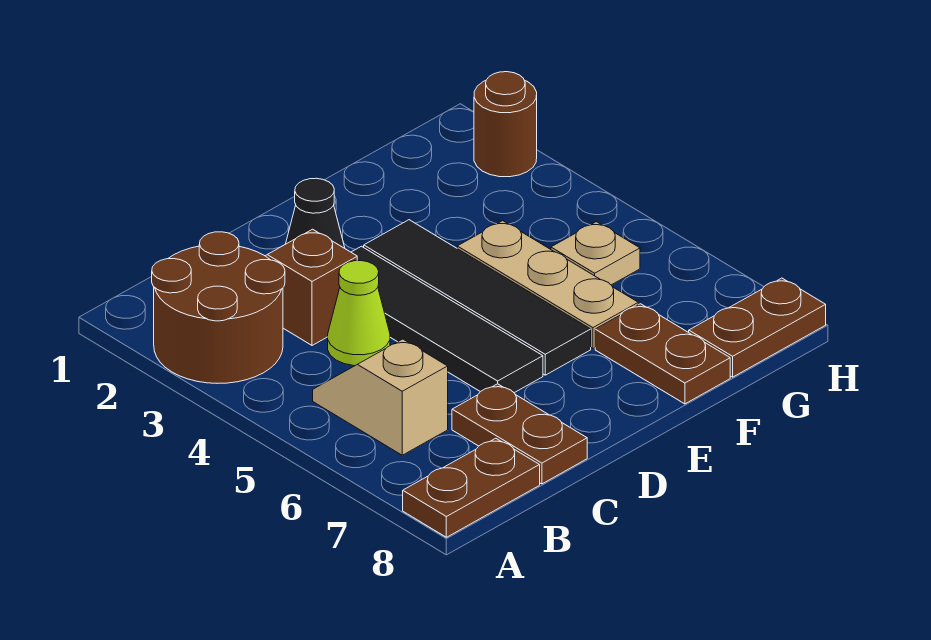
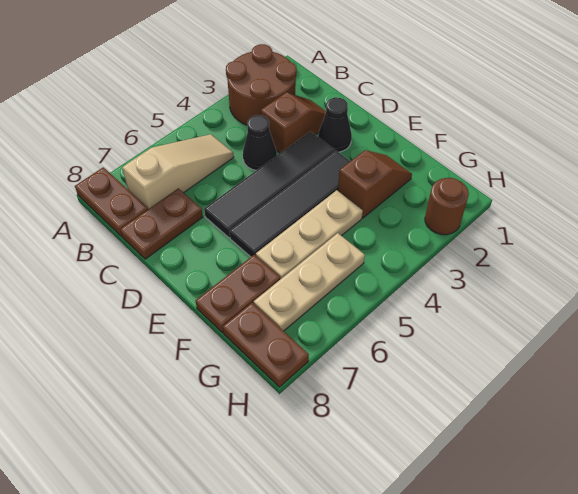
tan slope B5:B6 level 1 top 6 -> tan slope B5:B7 level 1 top 7
lime cone C4 level 1 -> black cone C4 level 1
none -> brown slope F2:F3 level 1 top 3
tan plate G5 level 1 -> tan plate G5:G7 level 1

